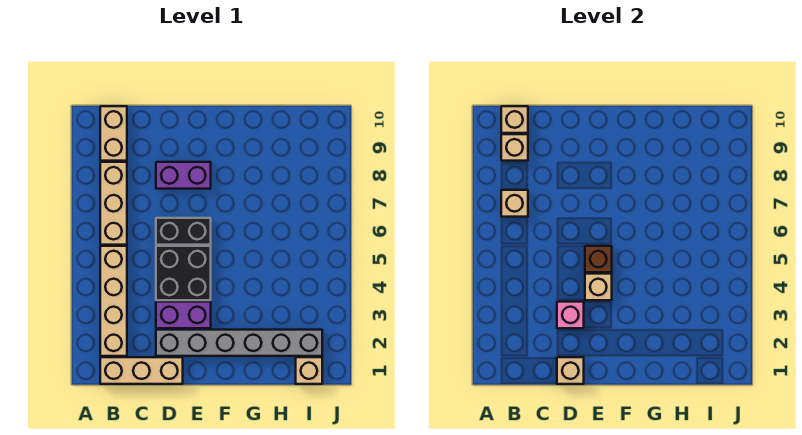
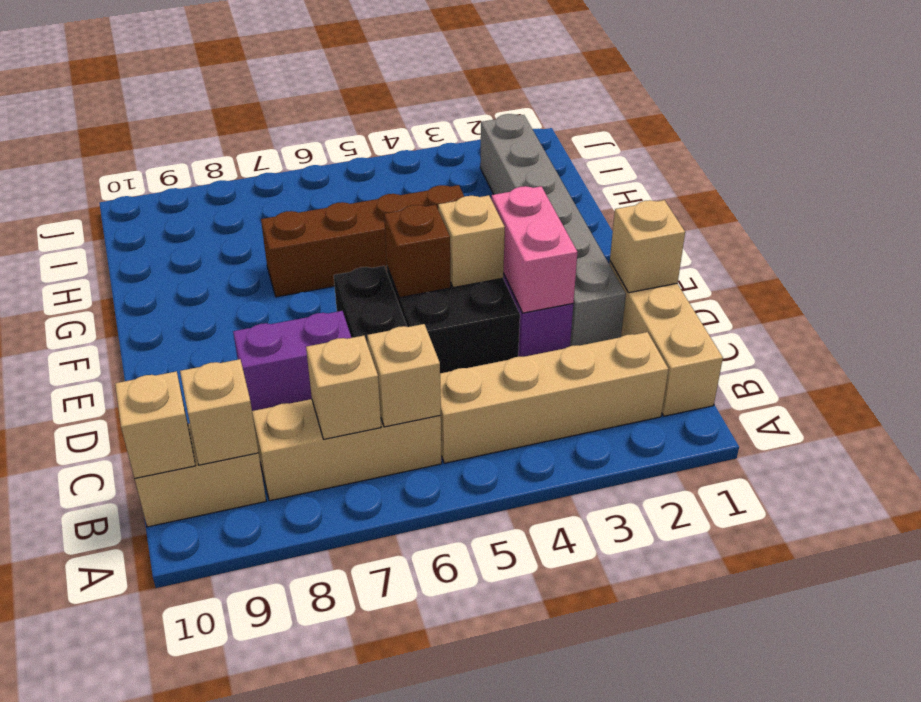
pink brick D3 level 2 -> pink brick D3:E3 level 2
purple brick D8:E8 level 1 -> purple brick D7:D8 level 1
none -> brown brick G4:G7 level 1
tan brick I1 level 1 -> tan brick B6 level 2

